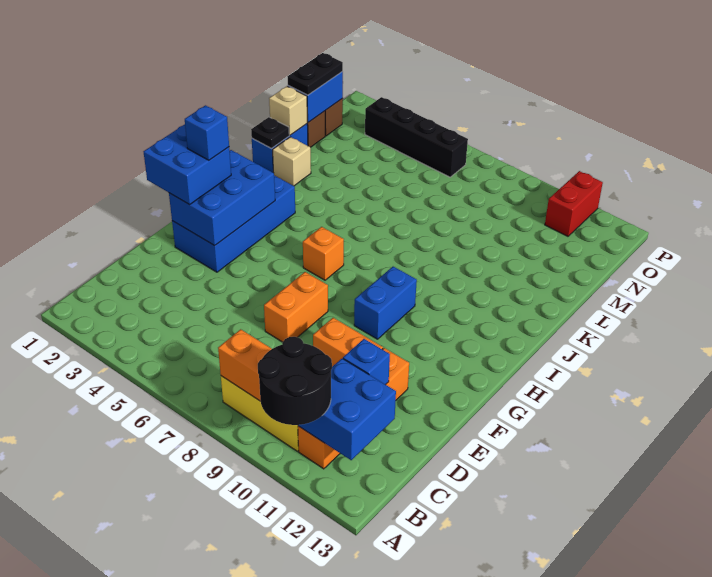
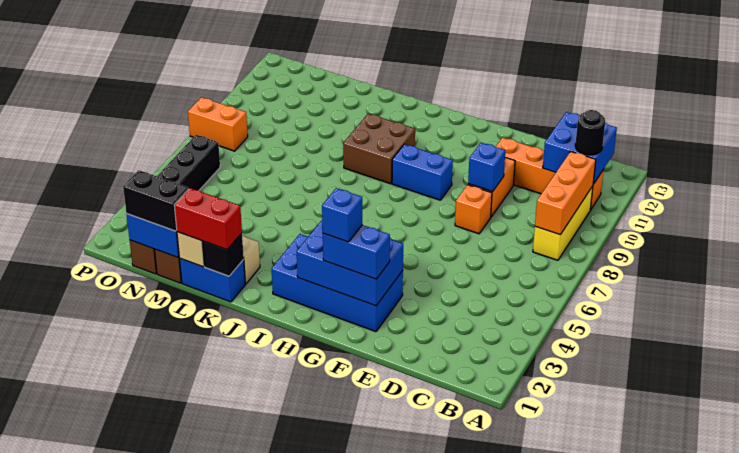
black round brick A10:B11 level 3 -> black round brick B11 level 3
blue brick D11 level 2 -> blue brick E9 level 2
orange brick E7:F7 level 1 -> orange brick O8:P8 level 1
blue brick F1:G2 level 3 -> blue brick F2:G2 level 3
orange brick H6 level 1 -> orange brick E8 level 1
none -> brown brick I9:J10 level 1
black plate K1 level 2 -> black brick K1 level 2
black plate M1:N1 level 3 -> black brick M1:N1 level 3
red brick O11:P11 level 1 -> red brick K1:L1 level 3

